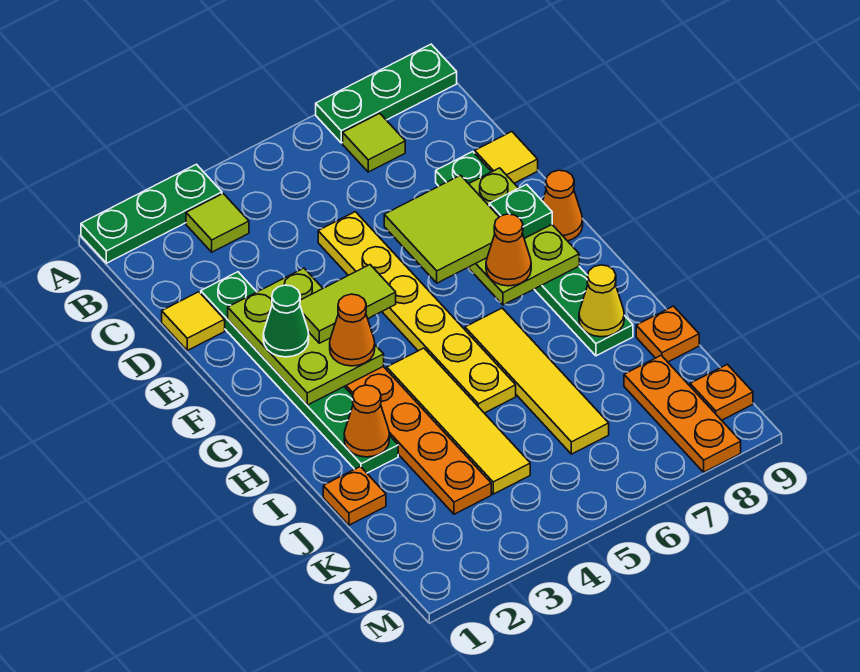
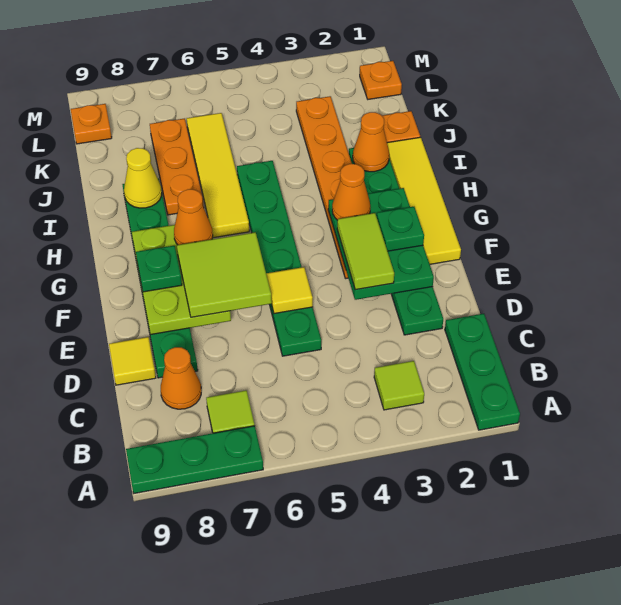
green plate A1:A3 level 1 -> green plate A1:C1 level 1
yellow tile D1 level 1 -> yellow tile E5 level 2
yellow plate D5:I5 level 1 -> green plate D5:I5 level 1
lime plate E2:G3 level 2 -> green plate E2:G3 level 2
green cone F2 level 3 -> green plate F2 level 3
lime tile F3:F4 level 3 -> lime tile E3:F3 level 3
orange cone F9 level 1 -> orange cone C8 level 1
yellow tile H4:K4 level 1 -> yellow tile F1:I1 level 1
orange plate J9 level 1 -> orange plate L1 level 1
orange plate K8:M8 level 1 -> orange plate I7:K7 level 1

